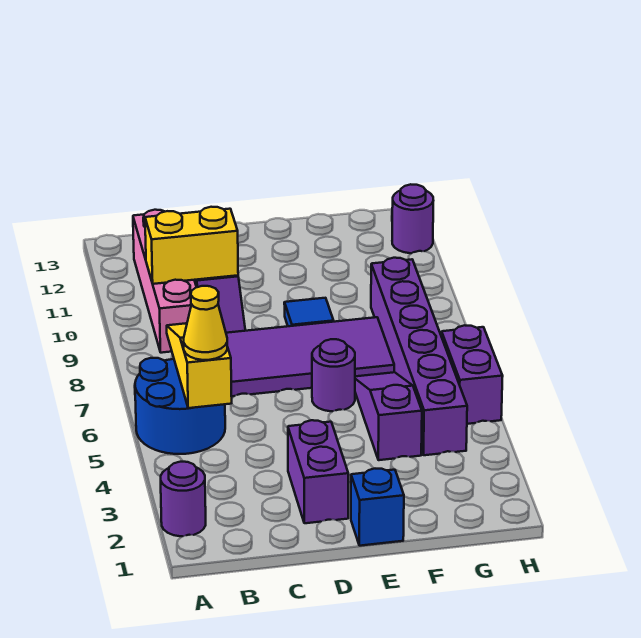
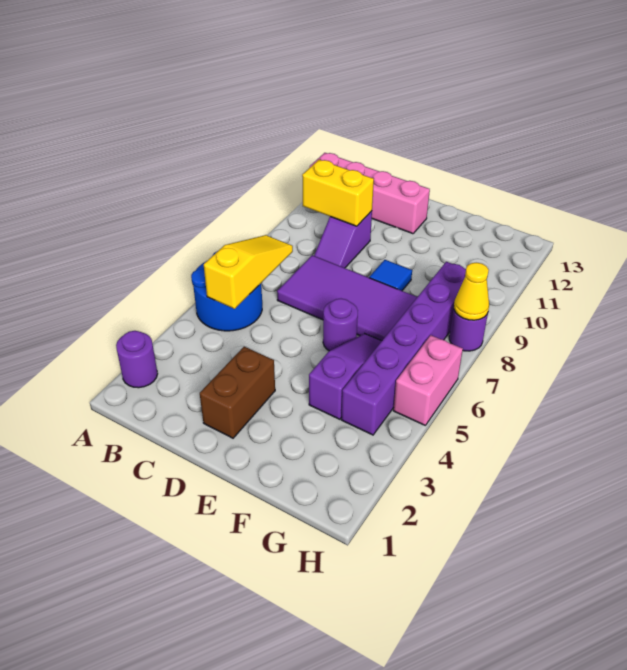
yellow cone B5 level 3 -> yellow cone H8 level 2
pink brick B9:B12 level 1 -> pink brick A12:D12 level 1
purple brick D2:D3 level 1 -> brown brick D2:D3 level 1
blue brick E1 level 1 -> none
purple brick H5:H6 level 1 -> pink brick H5:H6 level 1
purple round brick H12 level 1 -> purple round brick H8 level 1

